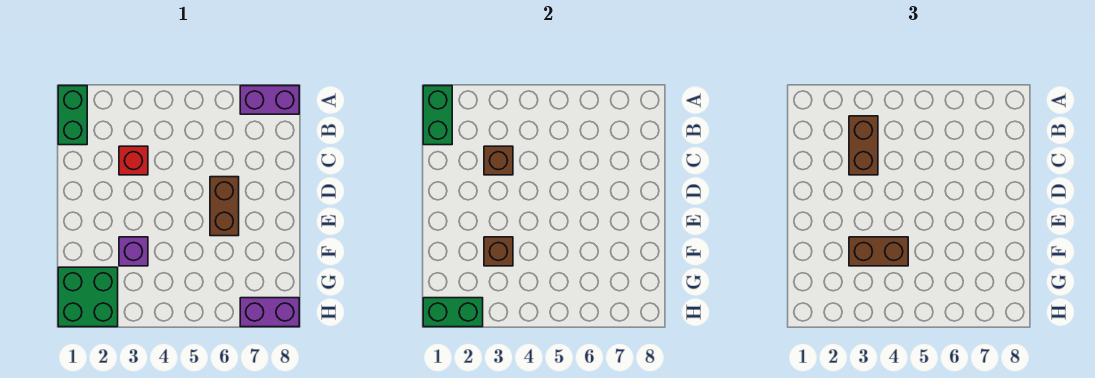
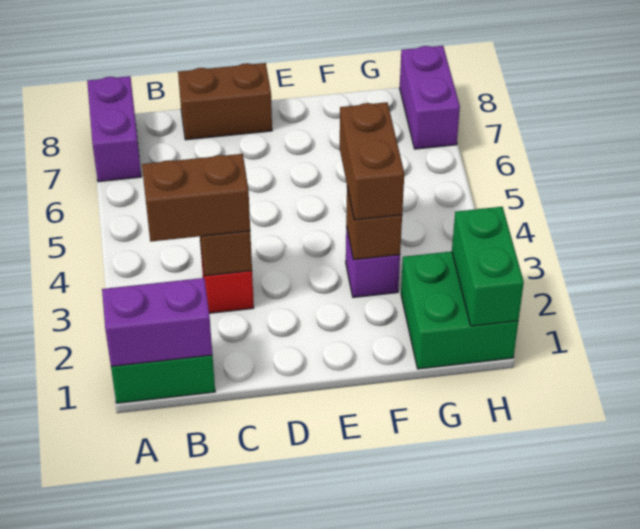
green brick A1:B1 level 2 -> purple brick A1:B1 level 2
brown brick D6:E6 level 1 -> brown brick C8:D8 level 1

